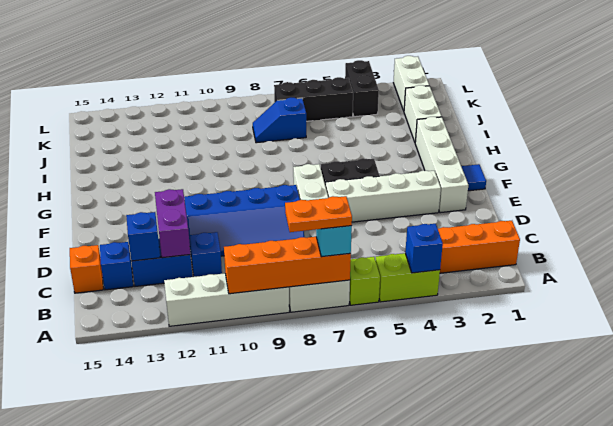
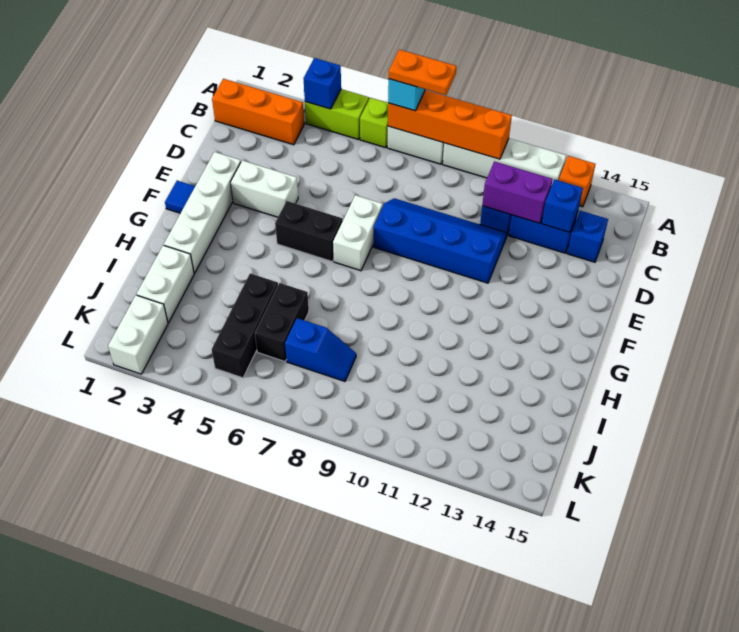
purple brick C12:D12 level 2 -> purple brick C11:C12 level 2
orange brick C15 level 1 -> orange brick A13 level 1
white brick E3:E6 level 1 -> white brick E3:E4 level 1
black brick K4:L4 level 1 -> black brick I6:J6 level 1
black brick K5:K7 level 1 -> black brick I5:K5 level 1

